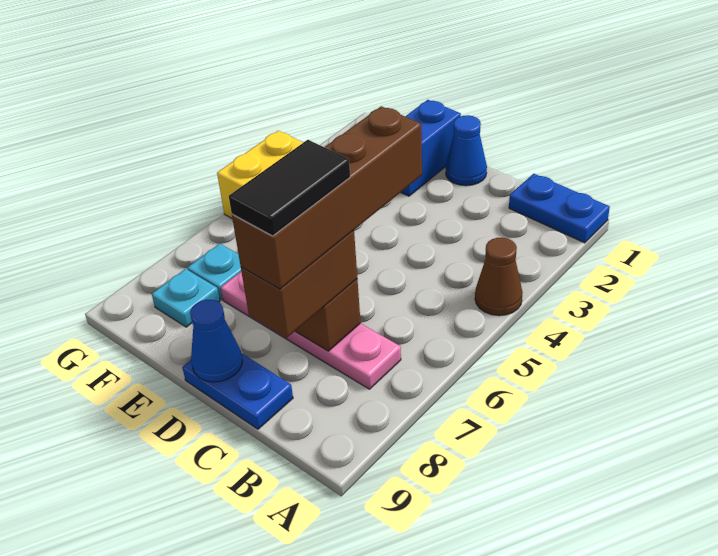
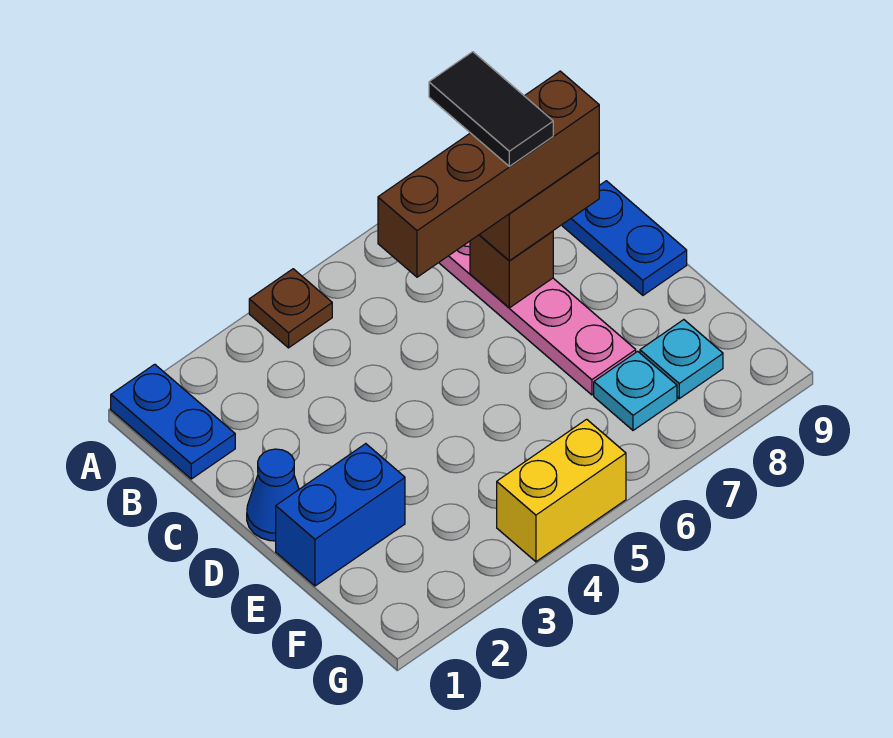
brown cone A4 level 1 -> brown plate A4 level 1
black tile C7:C8 level 5 -> black tile B7:C7 level 5
blue cone D9 level 2 -> none

